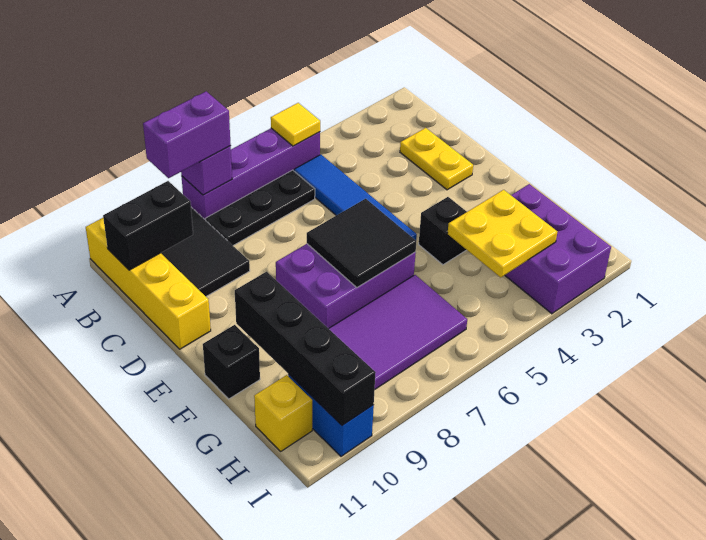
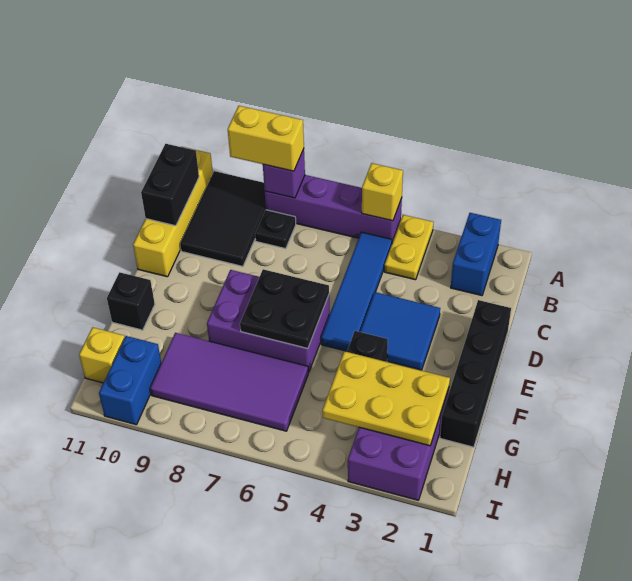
none -> blue brick A2:B2 level 1
yellow tile A5 level 2 -> yellow brick A5 level 2
purple brick A8:A9 level 3 -> yellow brick A8:A9 level 3
black plate B6:B8 level 1 -> black plate B8 level 1
black brick B10:B11 level 2 -> black brick B11:C11 level 2
yellow plate C2:D2 level 1 -> yellow plate A4:B4 level 1
none -> blue tile D3:E4 level 1
black tile E6:F7 level 2 -> black plate E6:F7 level 2
black brick F10:I10 level 2 -> black brick D1:G1 level 1
yellow plate G3:H4 level 2 -> yellow plate G2:H4 level 2

